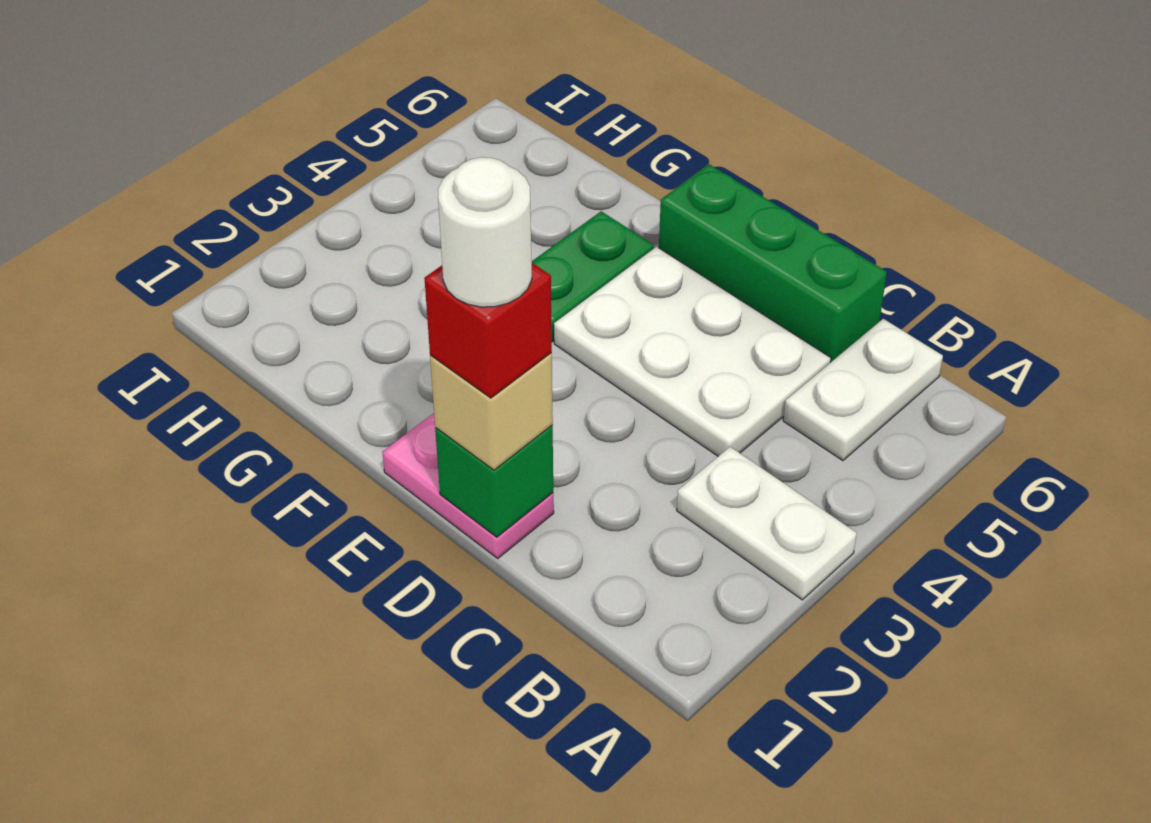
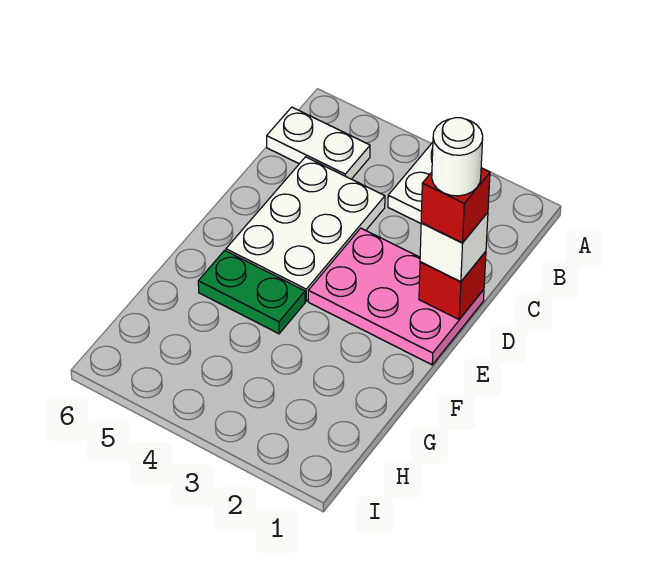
green brick C6:E6 level 1 -> none
pink plate D1:E1 level 1 -> pink plate D1:E3 level 1
green brick D1 level 2 -> red brick D1 level 2
tan brick D1 level 3 -> white brick D1 level 3

